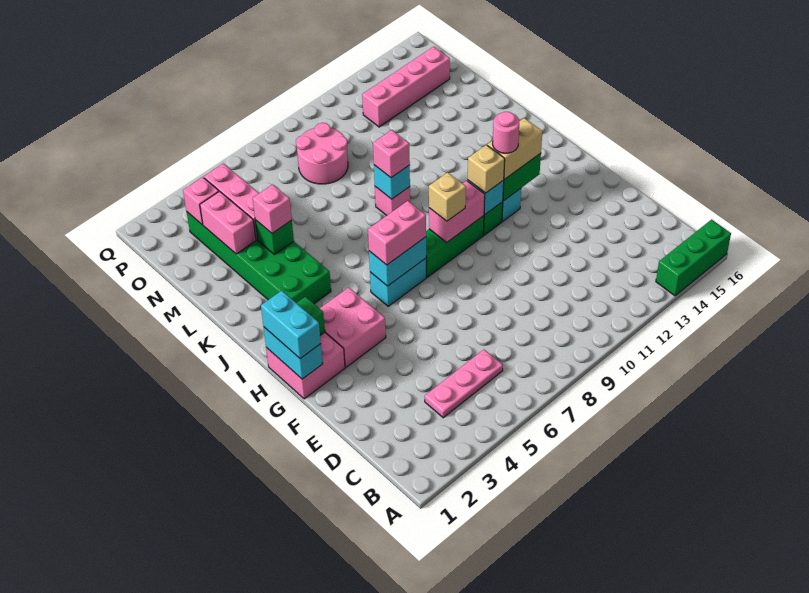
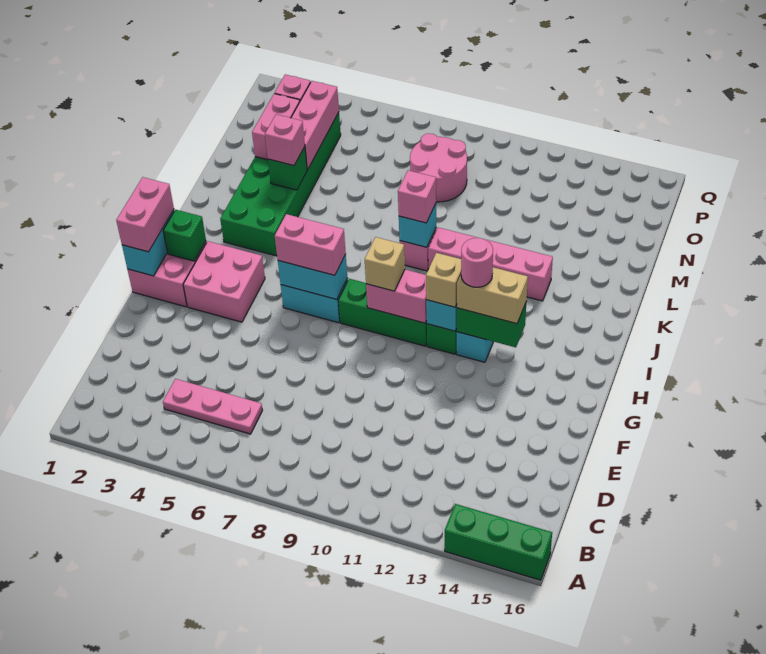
cyan brick G1:H1 level 3 -> pink brick G1:H1 level 3
pink brick O12:O15 level 1 -> pink brick K10:K13 level 1

